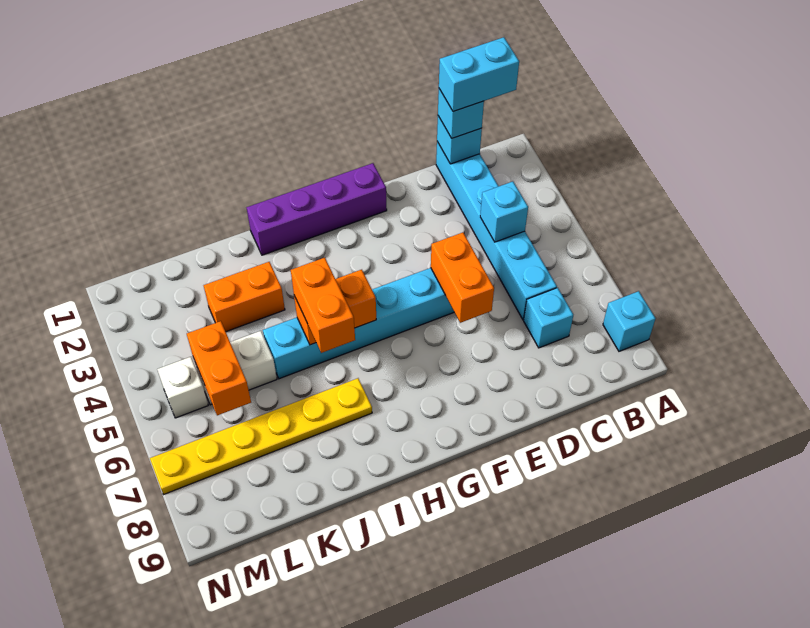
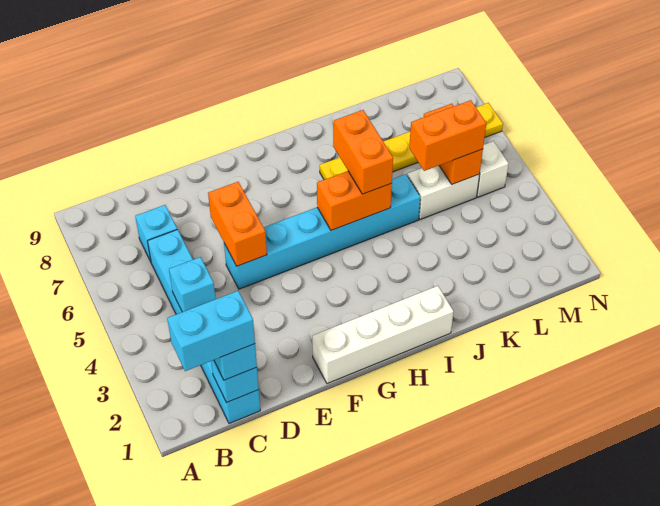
cyan brick A8 level 1 -> none
purple brick F1:I1 level 1 -> white brick F1:I1 level 1
orange brick J3:K3 level 1 -> orange brick K5:L5 level 3

